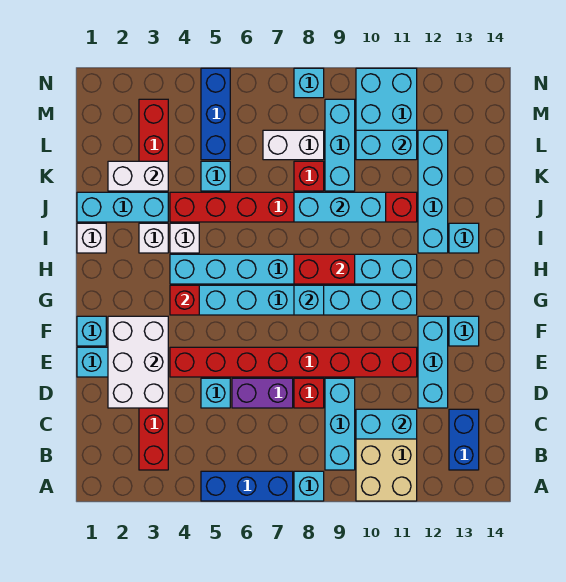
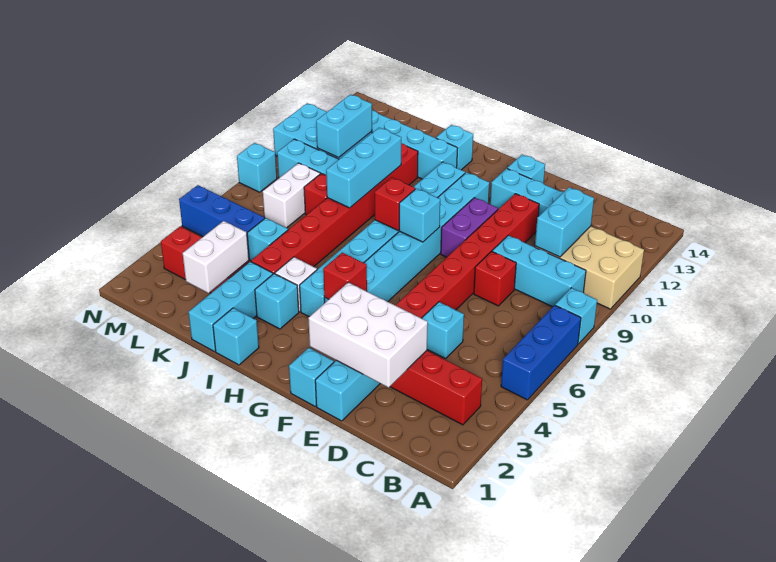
blue brick B13:C13 level 1 -> none
purple brick D6:D7 level 1 -> purple brick F9:F10 level 1
red brick H8:H9 level 2 -> red brick H8 level 2
white brick I1 level 1 -> cyan brick I1 level 1
white brick I3 level 1 -> cyan brick I3 level 1

